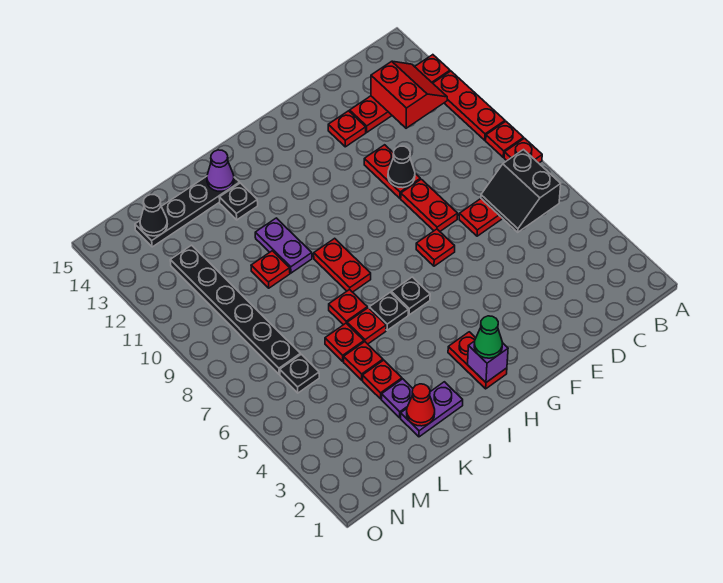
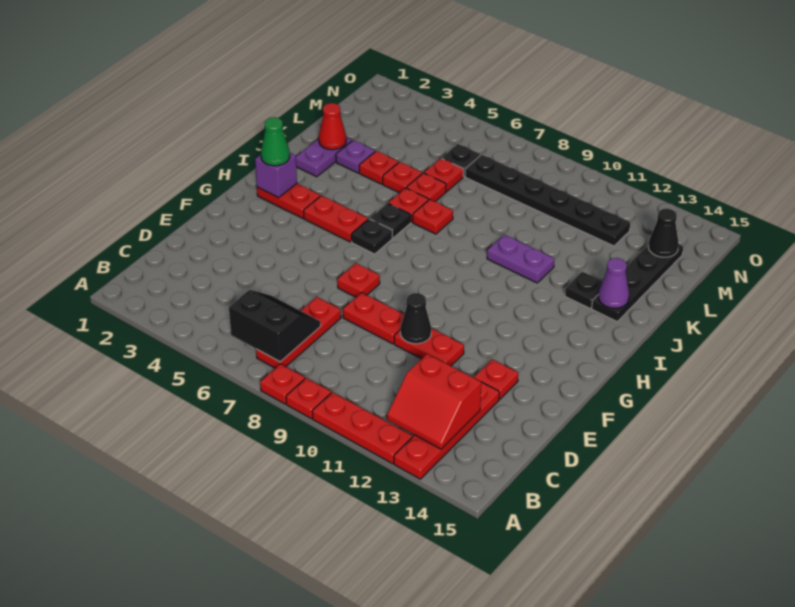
red plate I8:I9 level 1 -> red plate H4:H5 level 1
red plate K10 level 1 -> red plate L6 level 1

